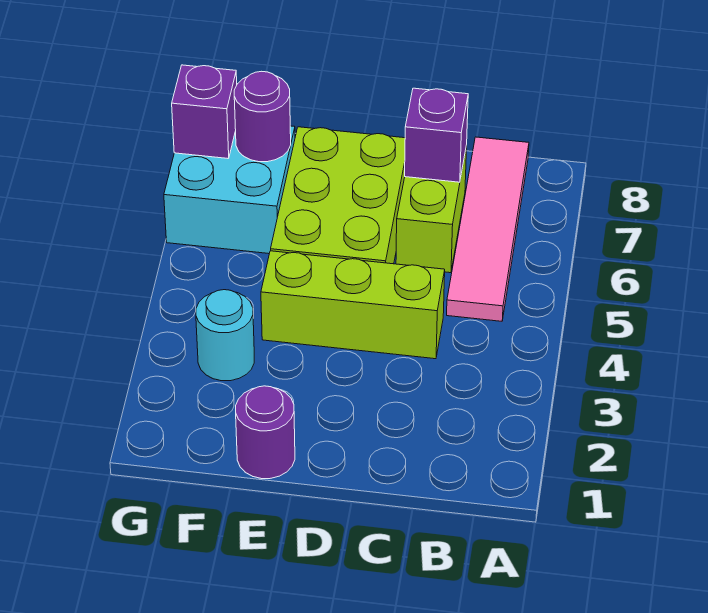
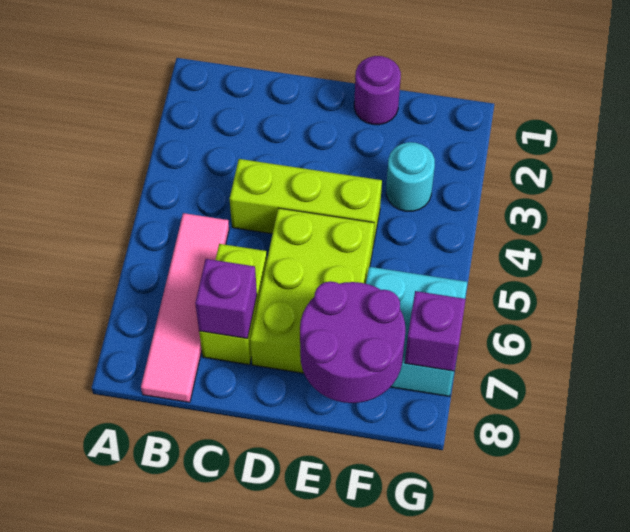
purple round brick F7 level 2 -> purple round brick E7:F8 level 2

